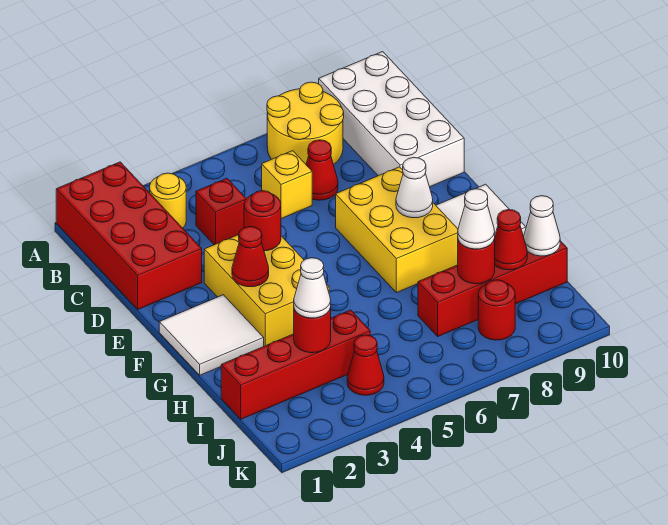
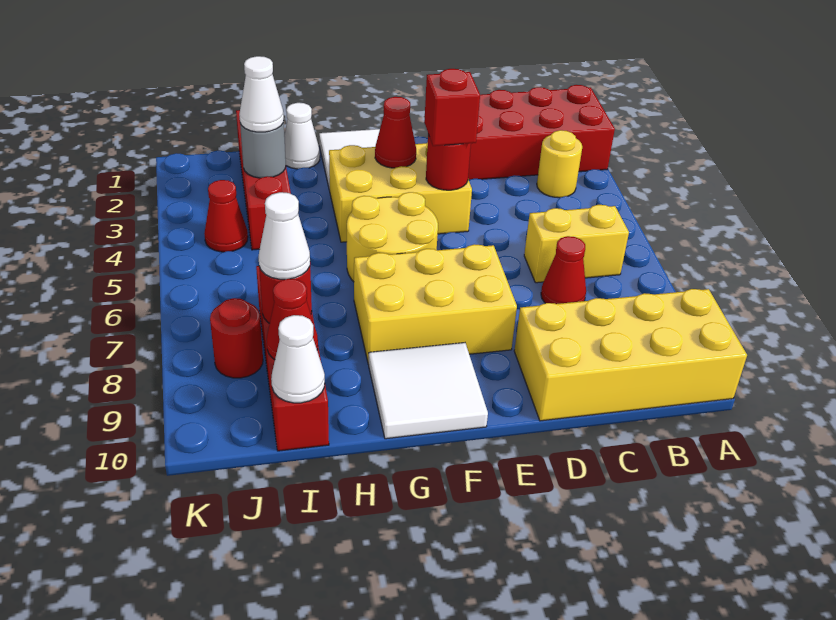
yellow round brick A7:B8 level 1 -> yellow round brick F5:G6 level 1
white brick A9:D10 level 1 -> yellow brick A9:D10 level 1
red brick C4 level 1 -> red brick E4 level 3
yellow brick C6 level 1 -> yellow brick B6:C6 level 1
white cone F8 level 2 -> white cone H1 level 1
red round brick I3 level 2 -> grey round brick I3 level 2

